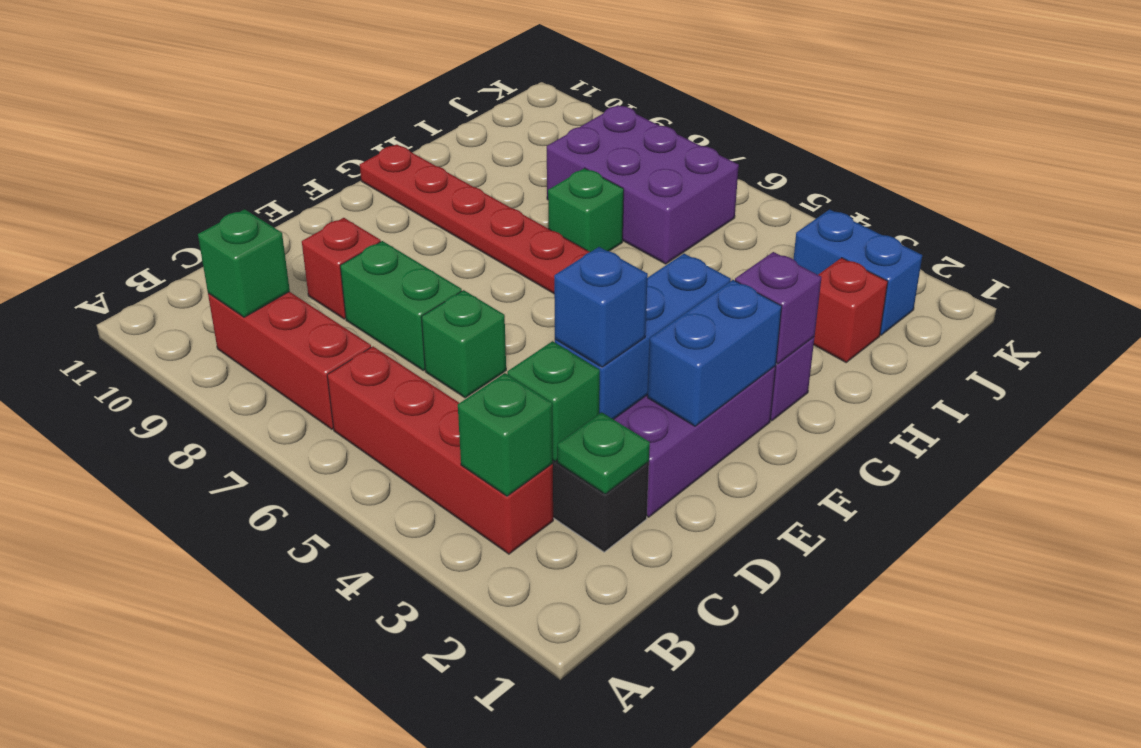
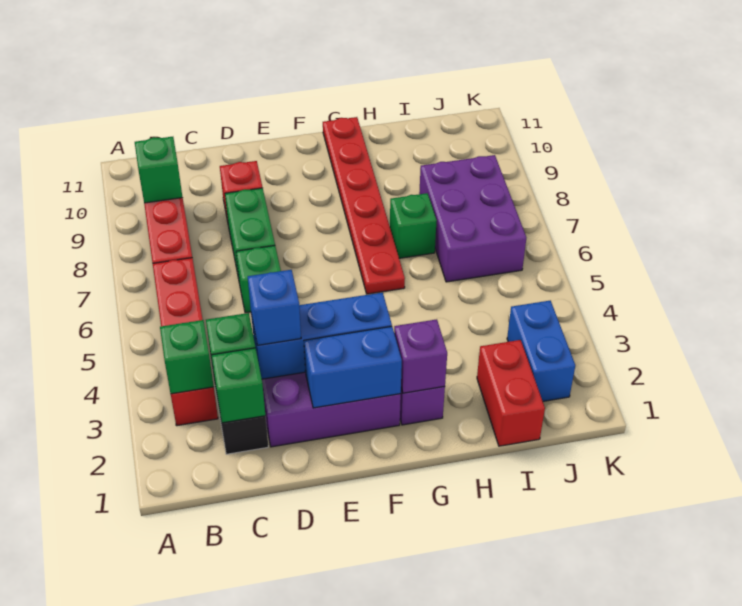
green plate C2 level 2 -> green brick C2 level 2
red brick I2 level 1 -> red brick I1:I2 level 1

